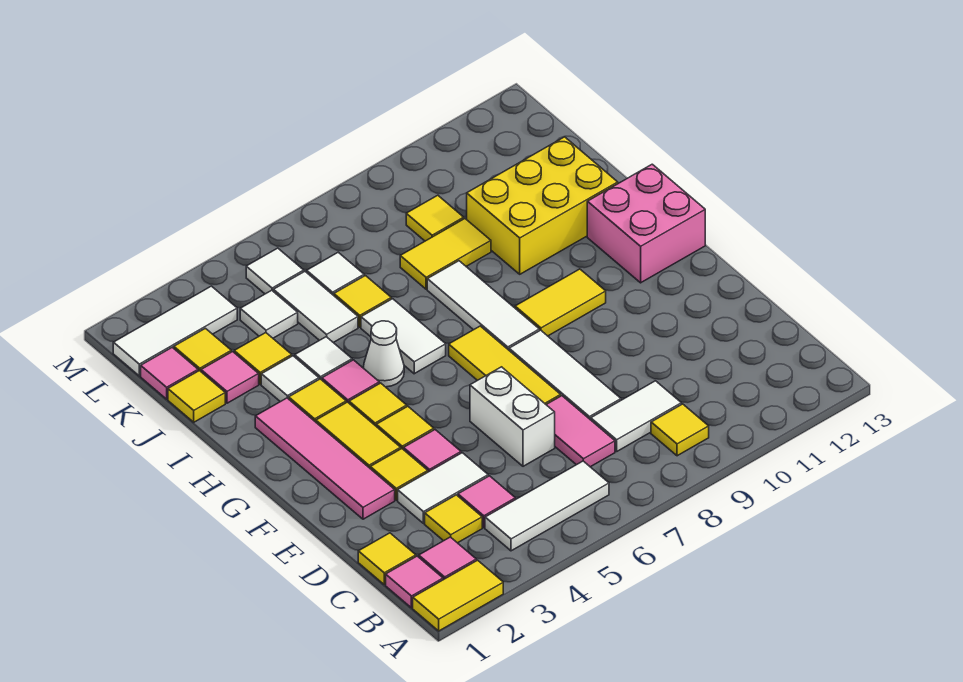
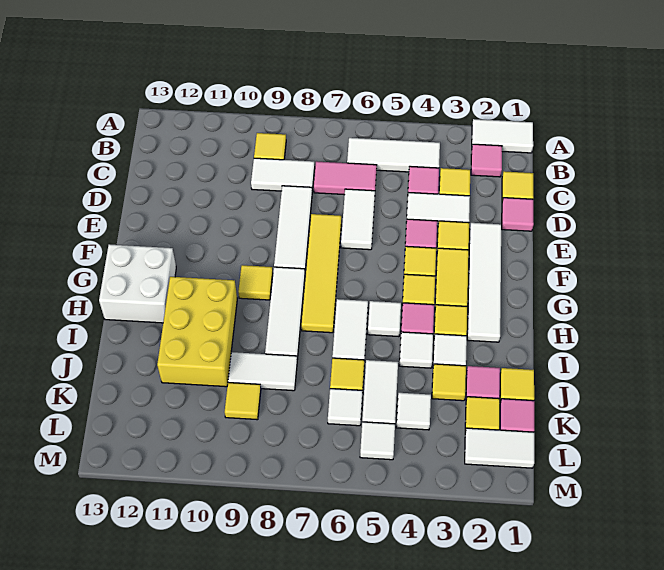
yellow tile A1:A2 level 1 -> white tile A1:A2 level 1
pink tile B1 level 1 -> pink tile D1 level 1
pink tile C7:D7 level 1 -> pink tile C6:C7 level 1
white brick D6:E6 level 1 -> white tile D6:E6 level 1
pink tile E2:H2 level 1 -> white tile E2:H2 level 1
yellow tile E7:G7 level 1 -> yellow tile E7:H7 level 1
yellow tile G9:G10 level 1 -> yellow tile G9 level 1
pink brick G12:H13 level 1 -> white brick G12:H13 level 1
white cone H5 level 1 -> white tile H5 level 1
yellow brick I10:J12 level 1 -> yellow brick H10:J11 level 1
yellow tile J8:J9 level 1 -> white tile J8:J9 level 1
white tile L1:L3 level 1 -> white tile L1:L2 level 1

